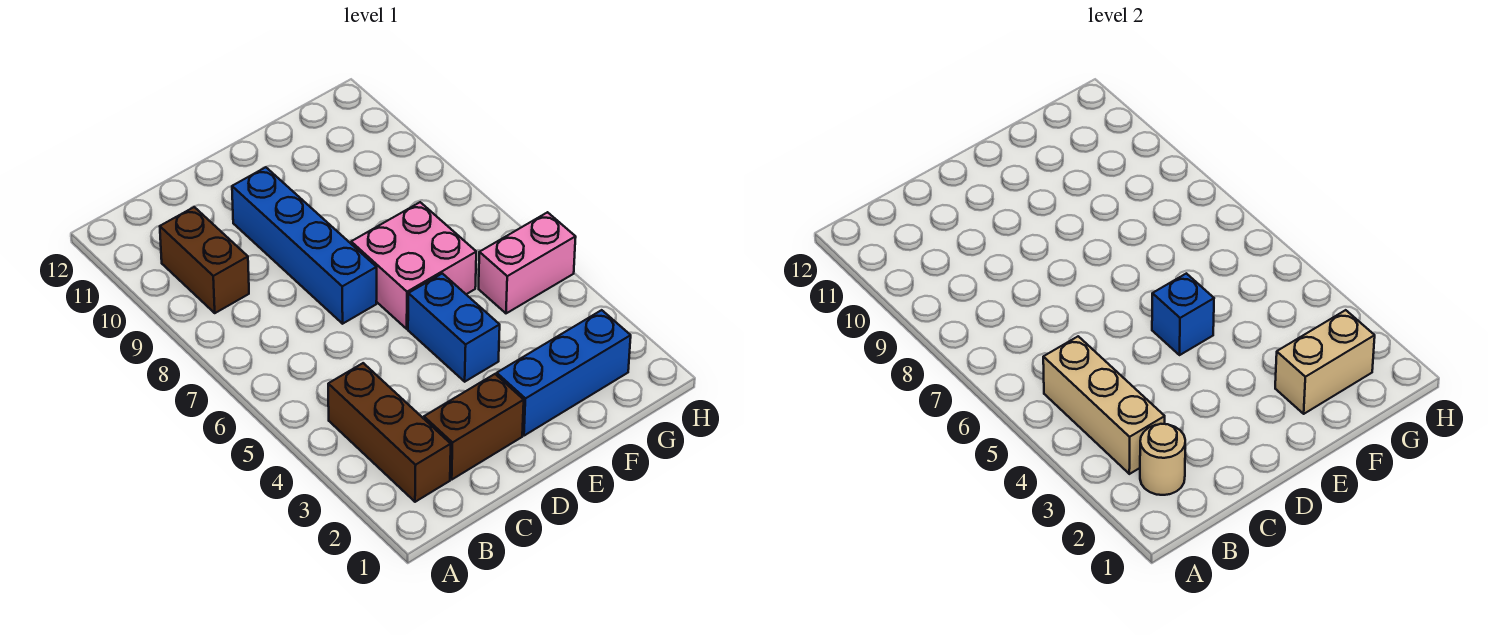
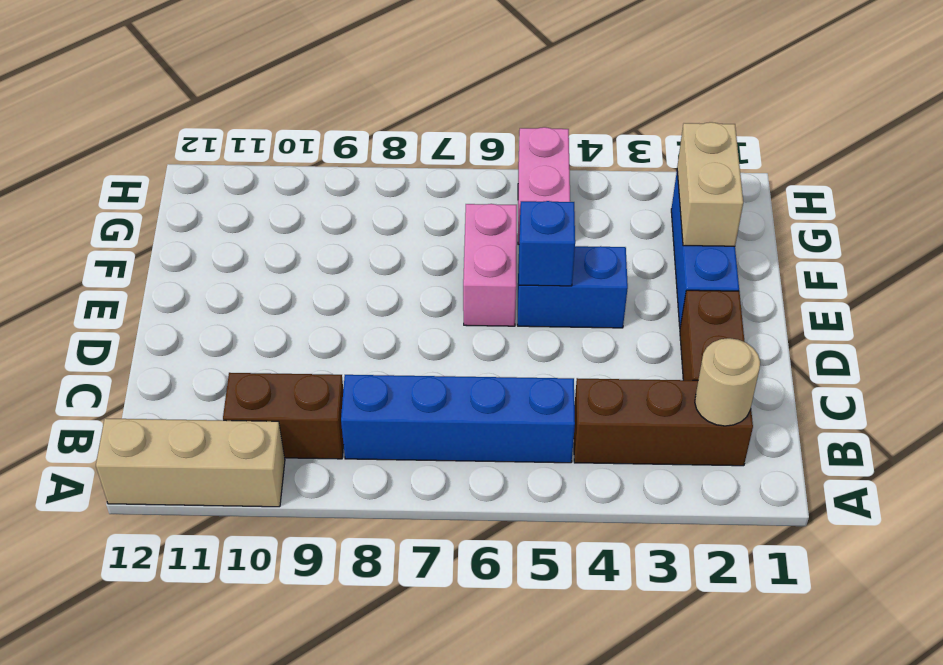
tan brick B3:B5 level 2 -> tan brick A10:A12 level 1
blue brick D7:D10 level 1 -> blue brick B5:B8 level 1
pink brick E6:F7 level 1 -> pink brick E6:F6 level 1

